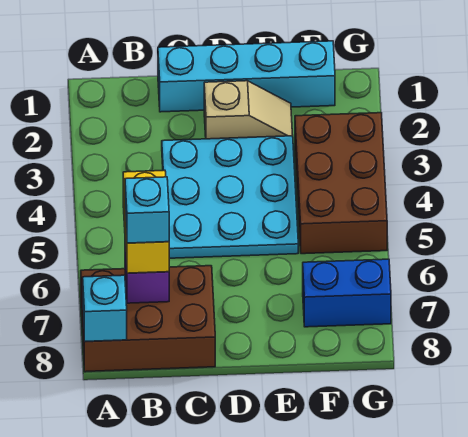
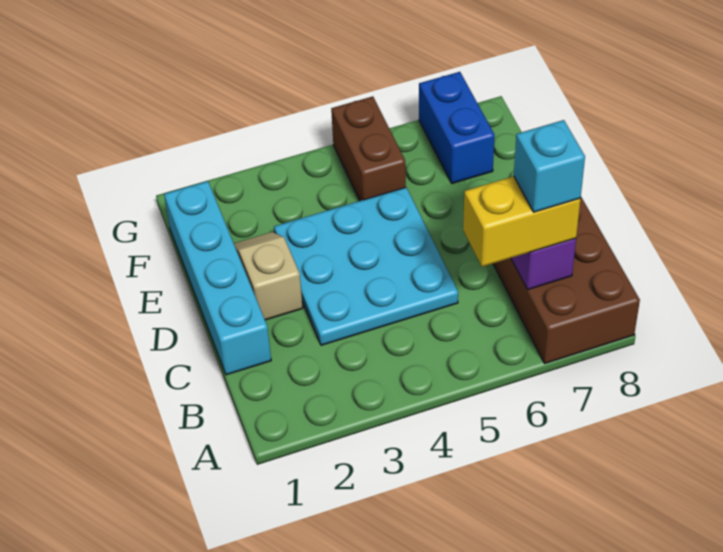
cyan brick A8 level 2 -> none
brown brick F3:G5 level 1 -> brown brick F5:G5 level 1

